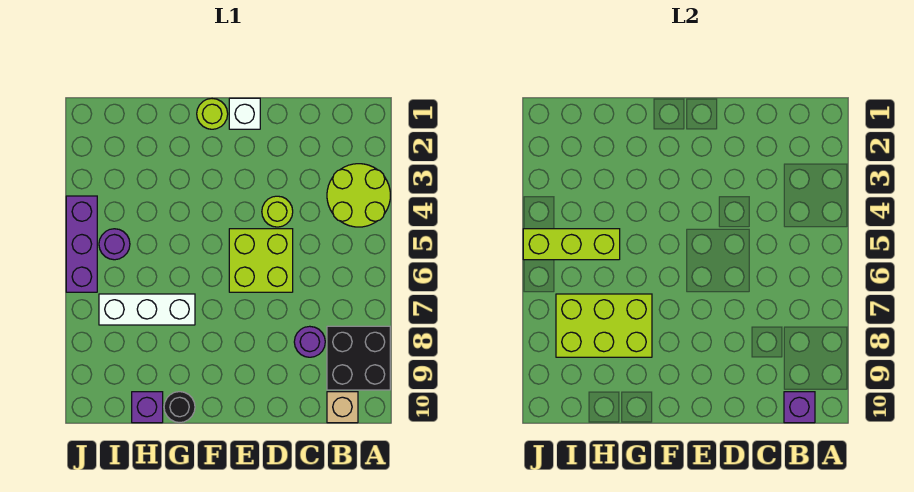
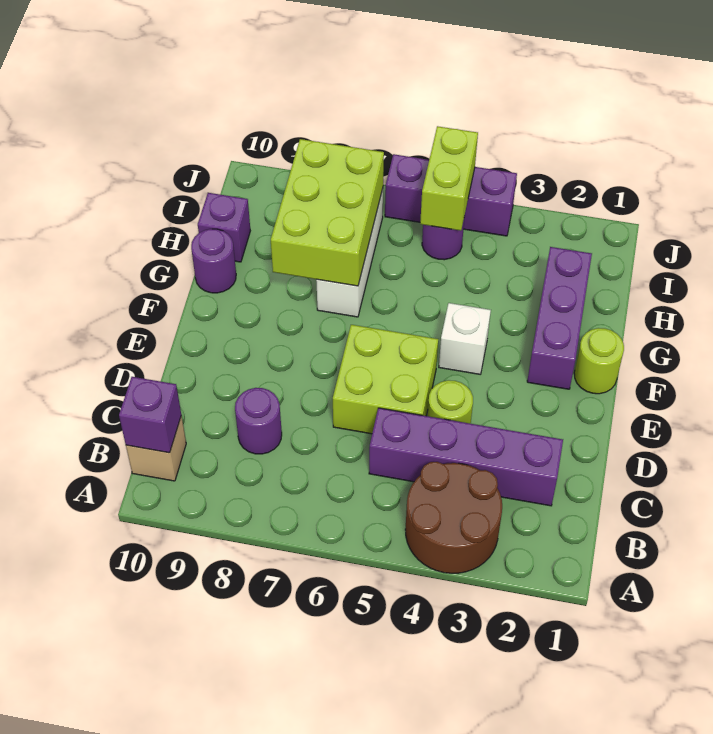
lime round brick A3:B4 level 1 -> brown round brick A3:B4 level 1
black brick A8:B9 level 1 -> none
none -> purple brick C2:C5 level 1
white brick E1 level 1 -> white brick F4 level 1
none -> purple brick F2:H2 level 1
black round brick G10 level 1 -> purple round brick G10 level 1
lime brick H5:J5 level 2 -> lime brick I5:J5 level 2

